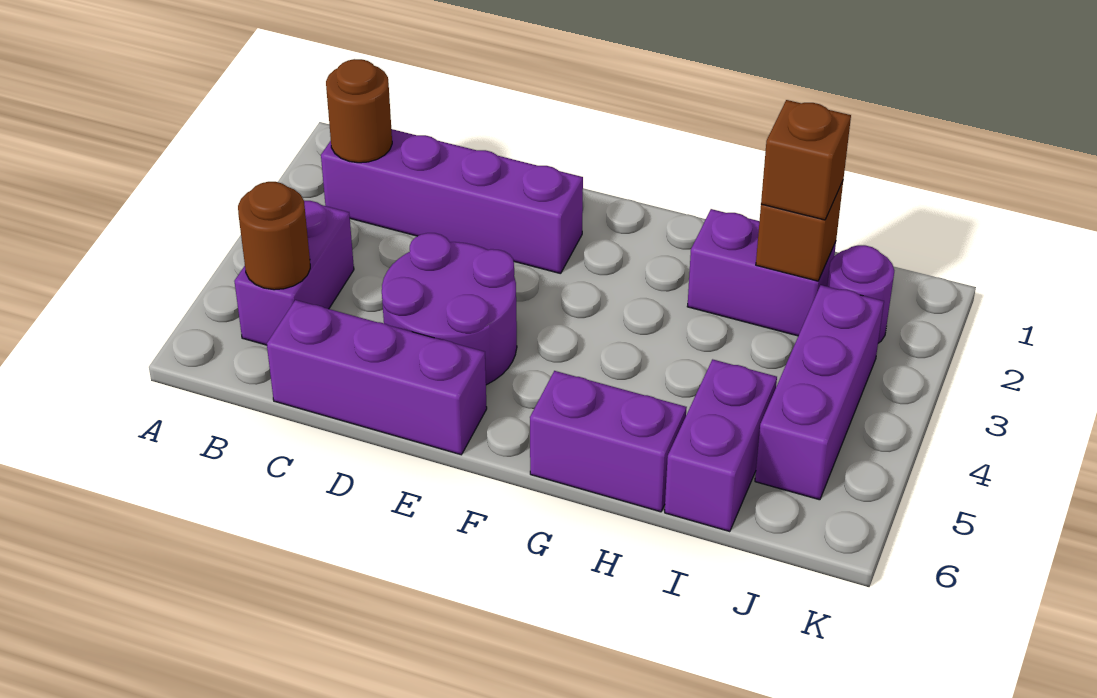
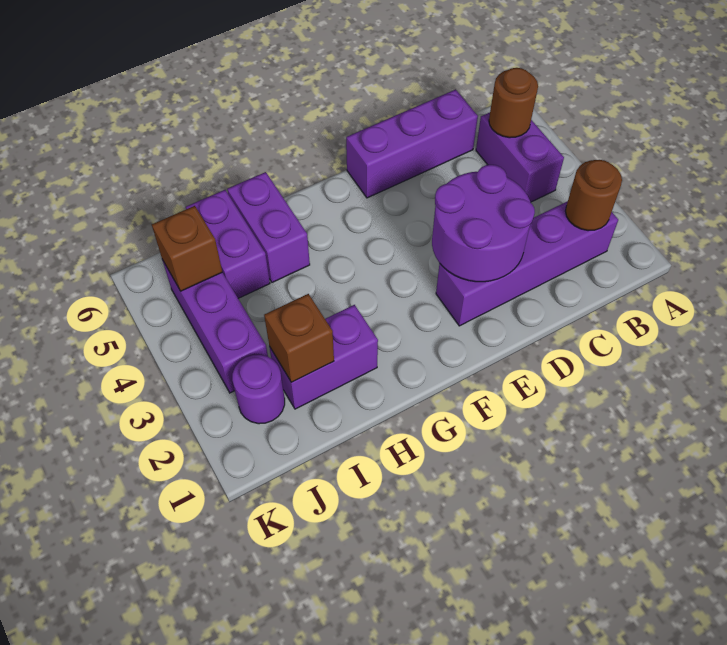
purple round brick D4:E5 level 1 -> purple round brick D2:E3 level 2
purple brick G6:H6 level 1 -> purple brick H5:H6 level 1
brown brick I2 level 3 -> brown brick J5 level 2

